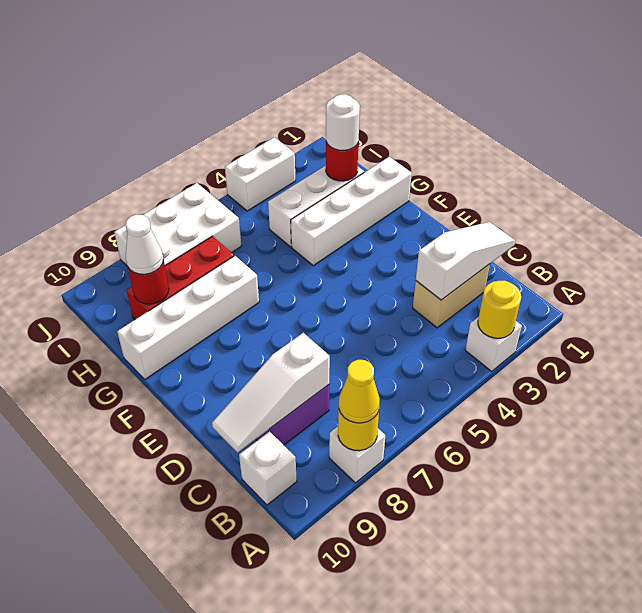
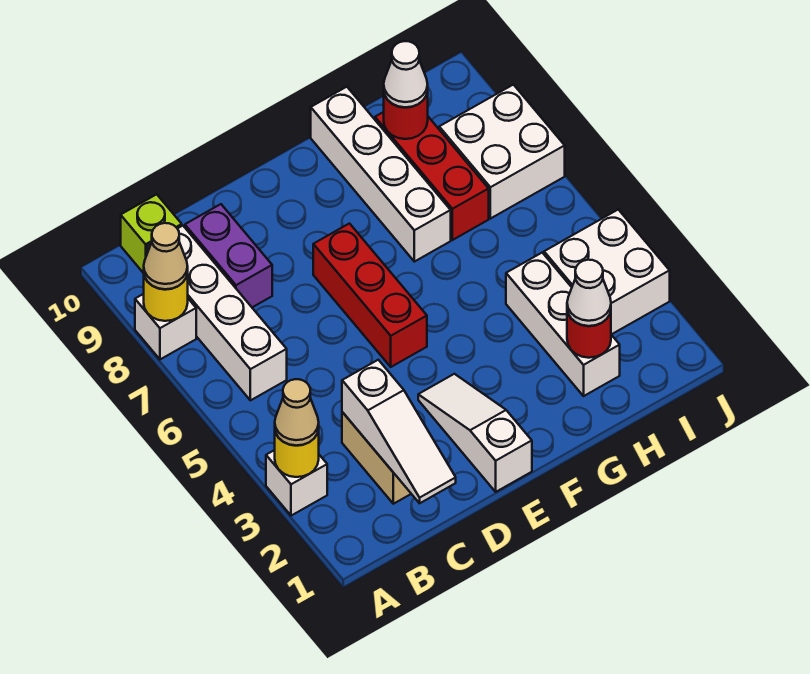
none -> tan cone A3 level 3
yellow cone A8 level 3 -> tan cone A8 level 3
white brick B10 level 1 -> lime brick B10 level 1
white slope C8:C10 level 2 top 8 -> white slope E1:E3 level 1 top 1
none -> red brick E5:E7 level 1
white brick G1:G4 level 1 -> white brick B6:B9 level 1
white round brick H2 level 3 -> white cone H2 level 3
white brick I6:J8 level 1 -> white brick I7:J8 level 1
white brick J3:J4 level 1 -> white brick I3:J4 level 1

